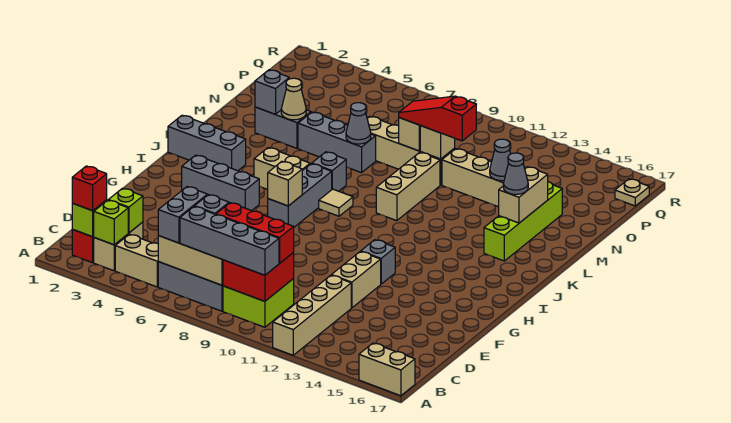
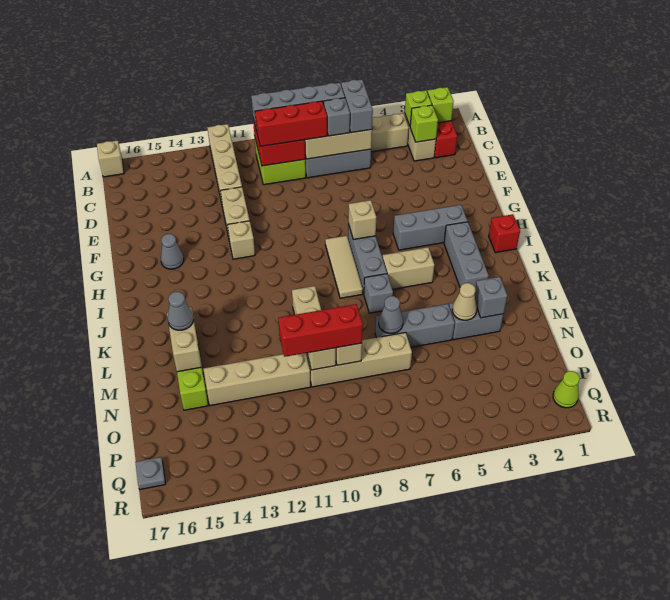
tan brick A16:A17 level 1 -> tan brick A17 level 1
red brick B2 level 3 -> red brick I1 level 1
grey brick G12 level 1 -> tan brick G12 level 1
grey brick J1:J3 level 1 -> grey brick I3:K3 level 1
tan tile J8 level 1 -> tan tile H8:J8 level 1
red slope N9:N11 level 3 top 11 -> red brick N9:N11 level 3
grey cone N13 level 2 -> grey cone G15 level 1
none -> lime cone Q1 level 1
tan plate Q17 level 1 -> grey plate Q17 level 1

